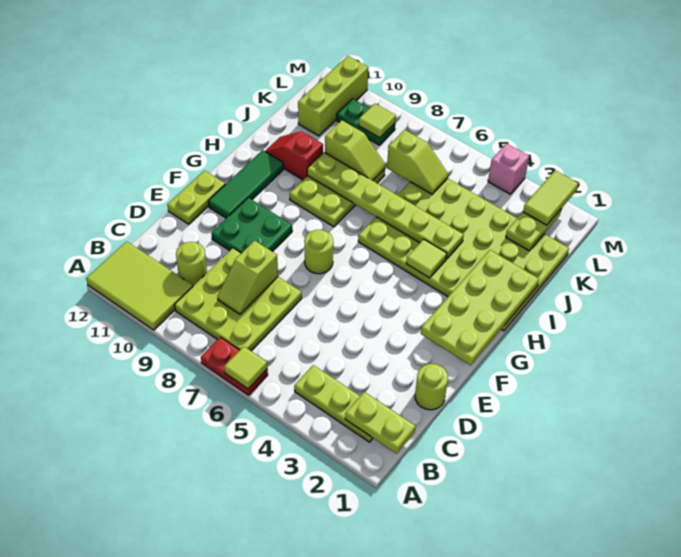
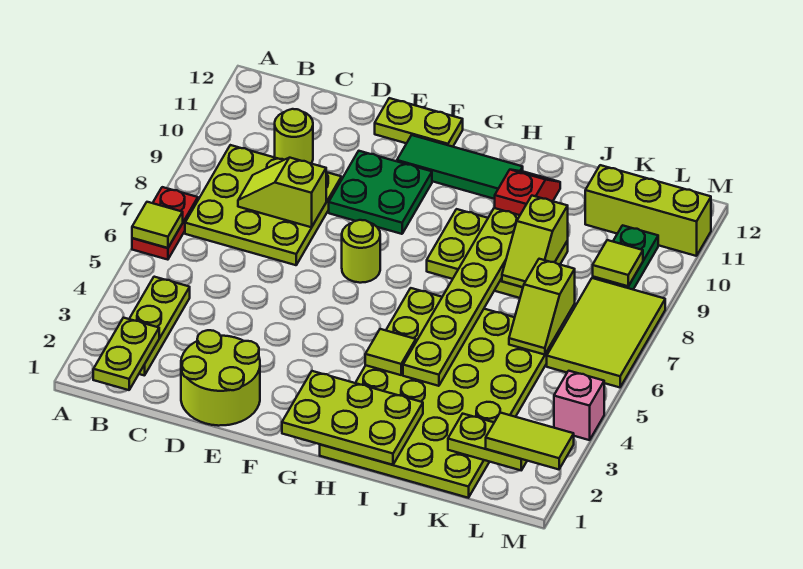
lime tile A10:B12 level 1 -> lime tile L6:M8 level 1
lime round brick D1 level 1 -> lime round brick D1:E2 level 1
lime plate F1:I2 level 2 -> lime plate G1:I2 level 2

